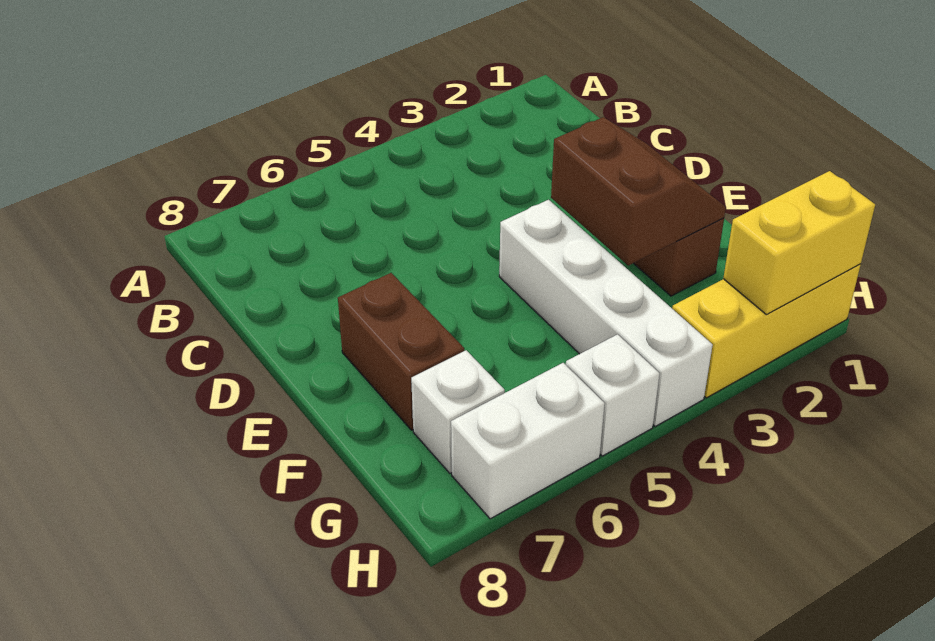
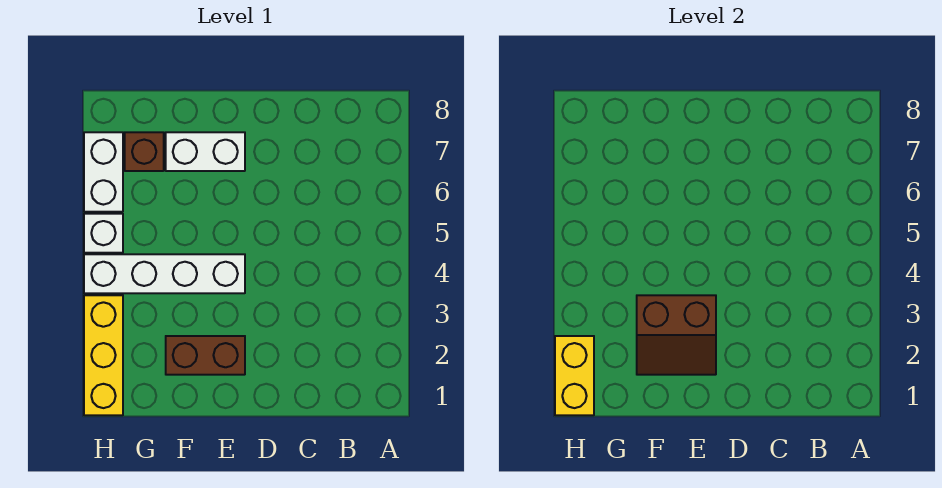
brown brick E7:F7 level 1 -> white brick E7:F7 level 1
white brick G7 level 1 -> brown brick G7 level 1

